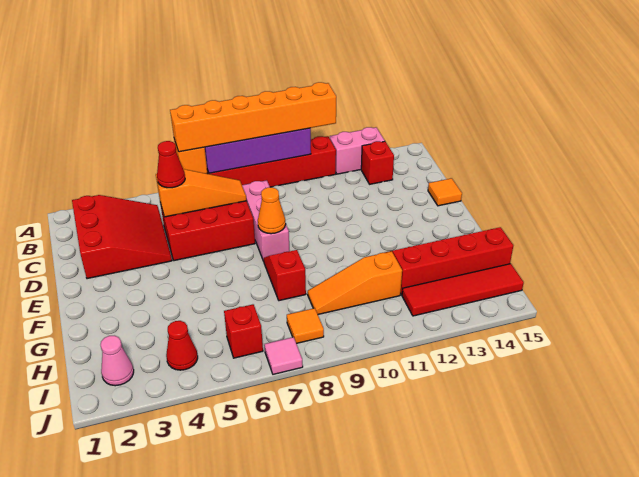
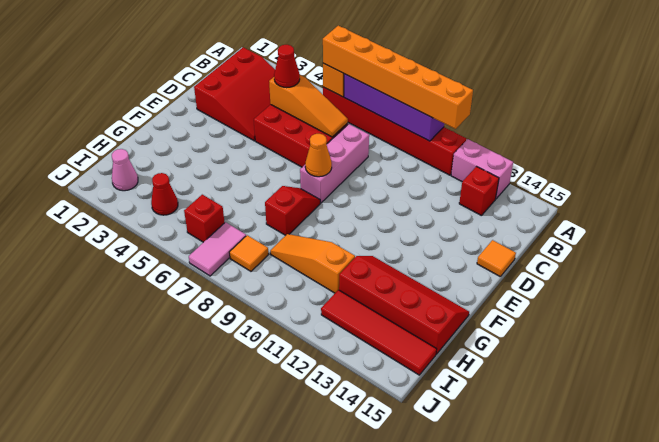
pink tile J7 level 1 -> pink tile I7:J7 level 1

